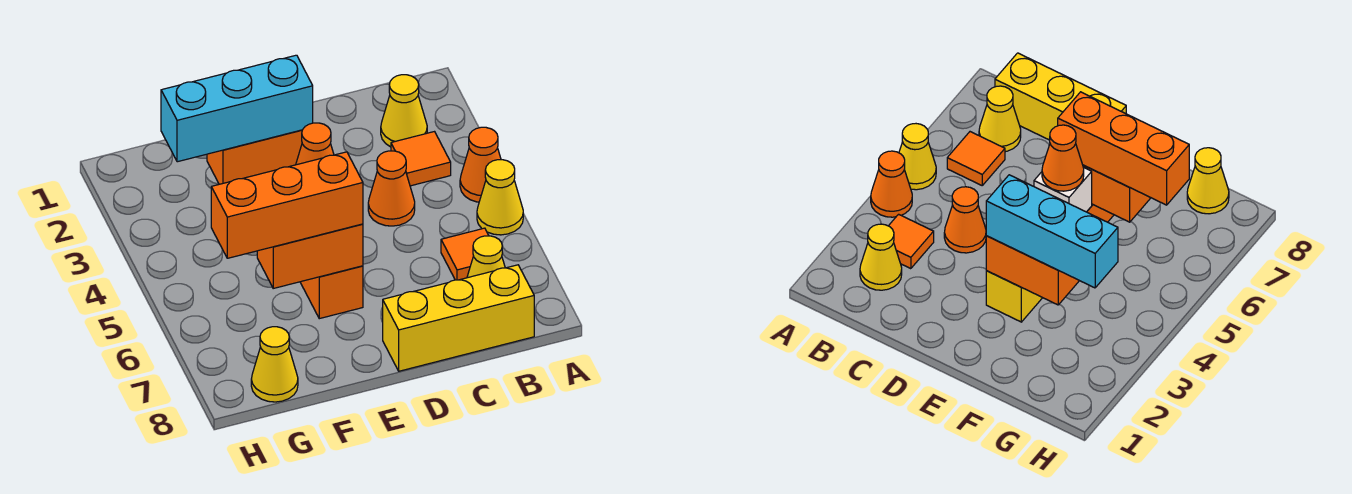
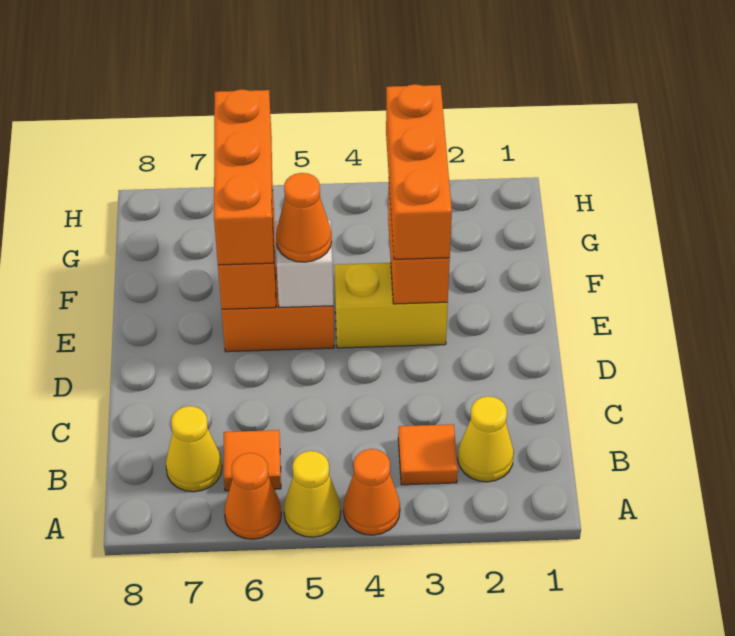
yellow brick B8:D8 level 1 -> none
orange cone C4 level 1 -> orange cone A6 level 1
cyan brick E3:G3 level 3 -> orange brick E3:G3 level 3
yellow cone G8 level 1 -> none

